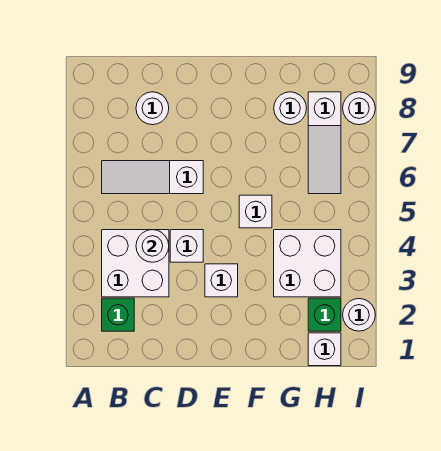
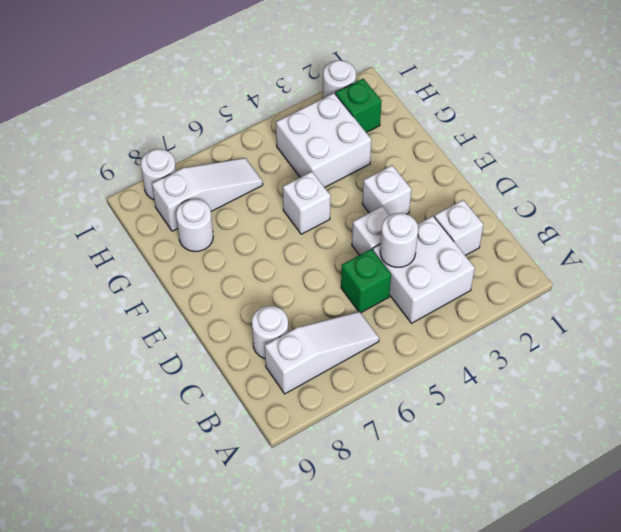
green brick B2 level 1 -> green brick C5 level 1
white slope B6:D6 level 1 top D -> white slope B6:B8 level 1 top 8
white brick H1 level 1 -> white brick C2 level 1

